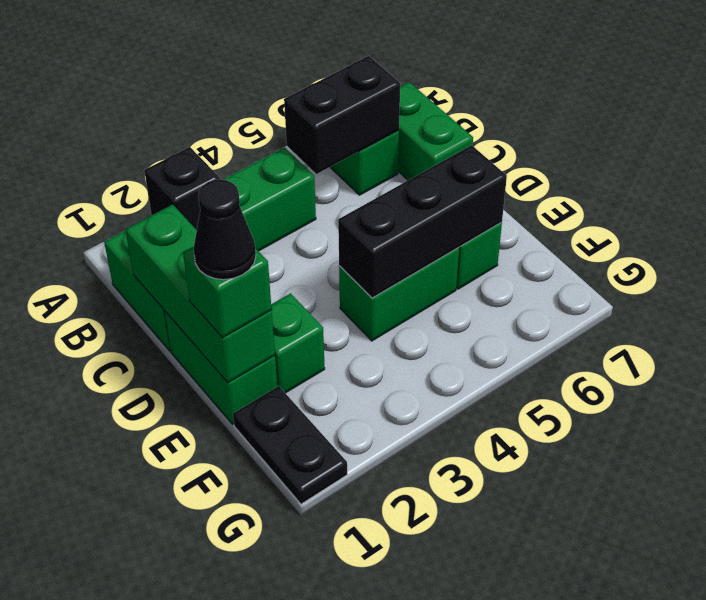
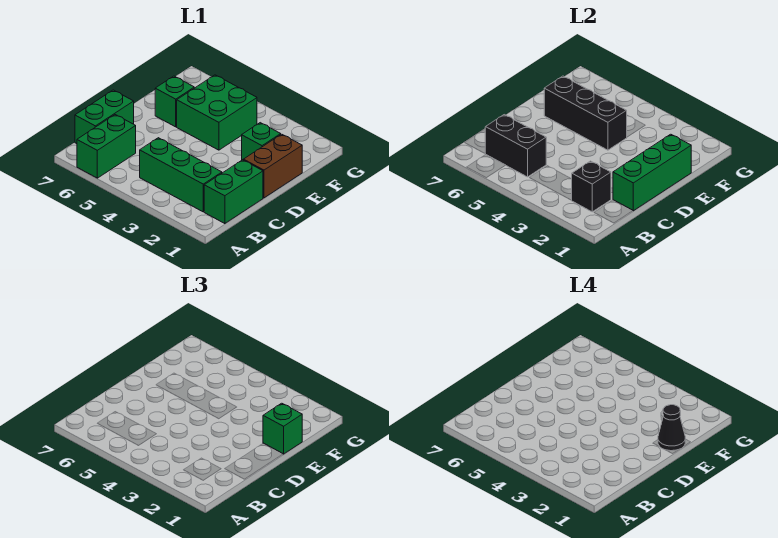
green brick D1:E1 level 1 -> brown brick D1:E1 level 1
green brick E4:E5 level 1 -> green brick E4:F5 level 1
black plate F1:G1 level 1 -> none

